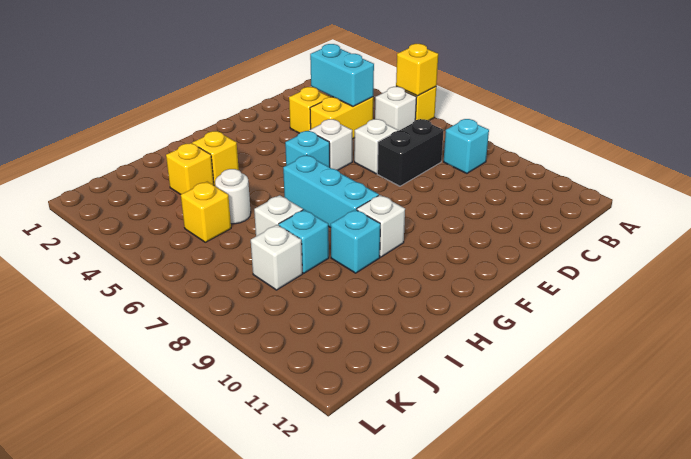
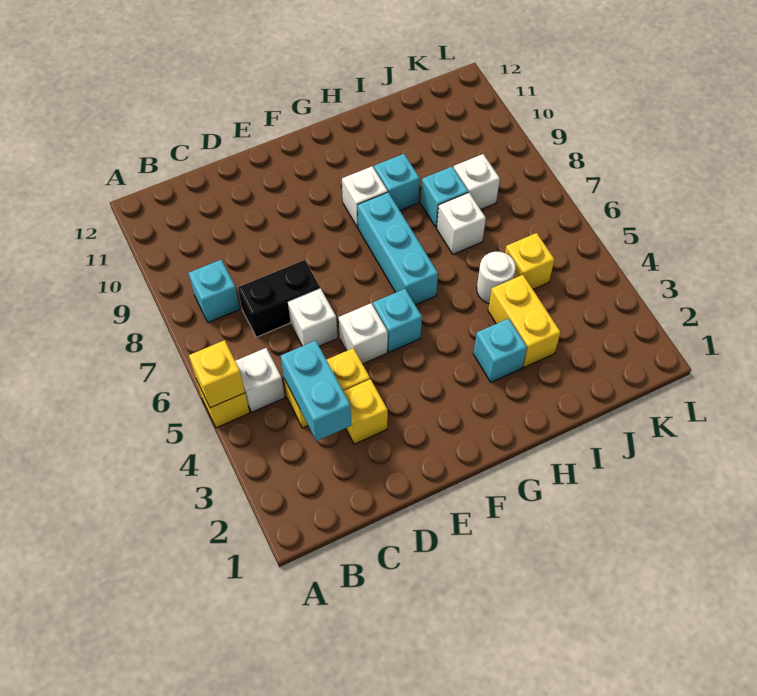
yellow brick H3 level 1 -> cyan brick H3 level 1
yellow brick I3 level 1 -> yellow brick I3:I4 level 1

